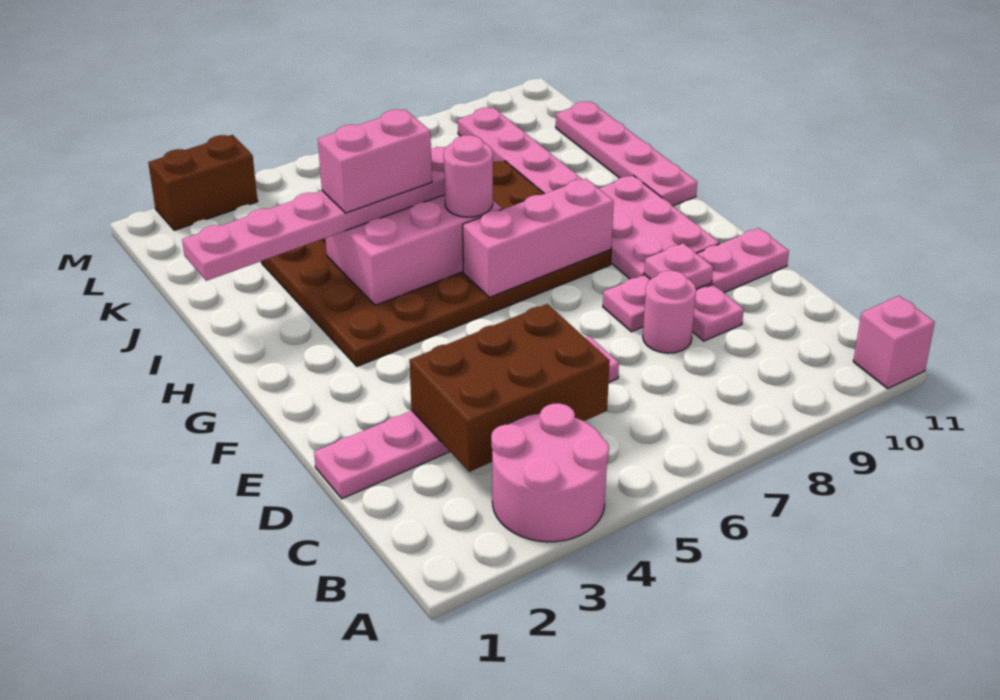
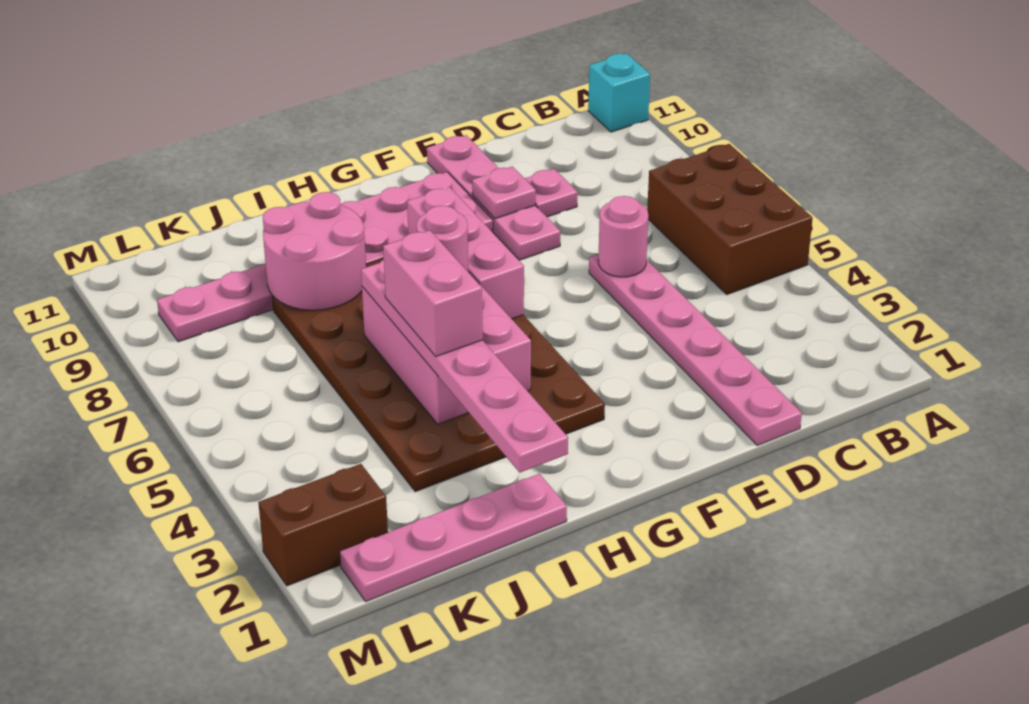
pink round brick A3:B4 level 1 -> pink round brick I8:J9 level 2
pink brick A11 level 1 -> cyan brick A11 level 1
brown brick C3:D5 level 2 -> brown brick A5:B7 level 1
pink round brick D8 level 1 -> pink round brick D6 level 2
pink plate H11:K11 level 1 -> pink plate I1:L1 level 1
brown brick M2:M3 level 1 -> brown brick L2:M2 level 1

